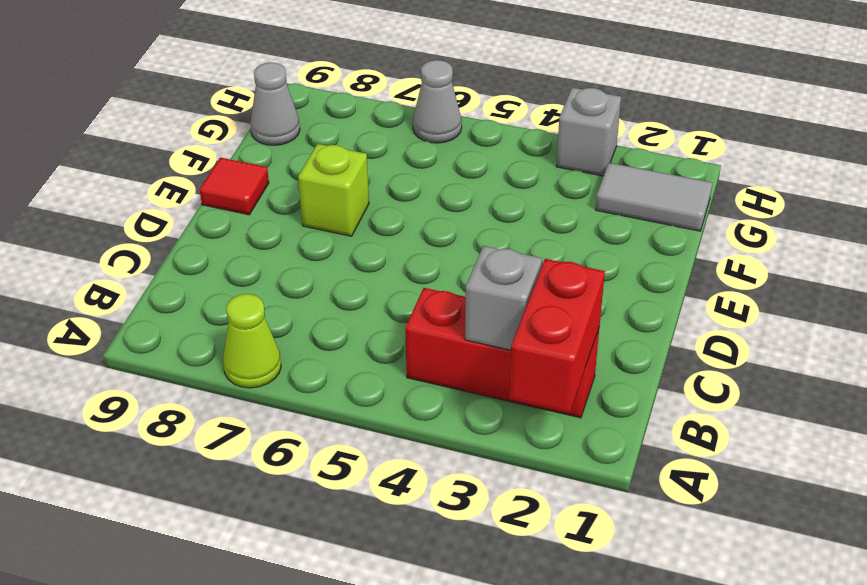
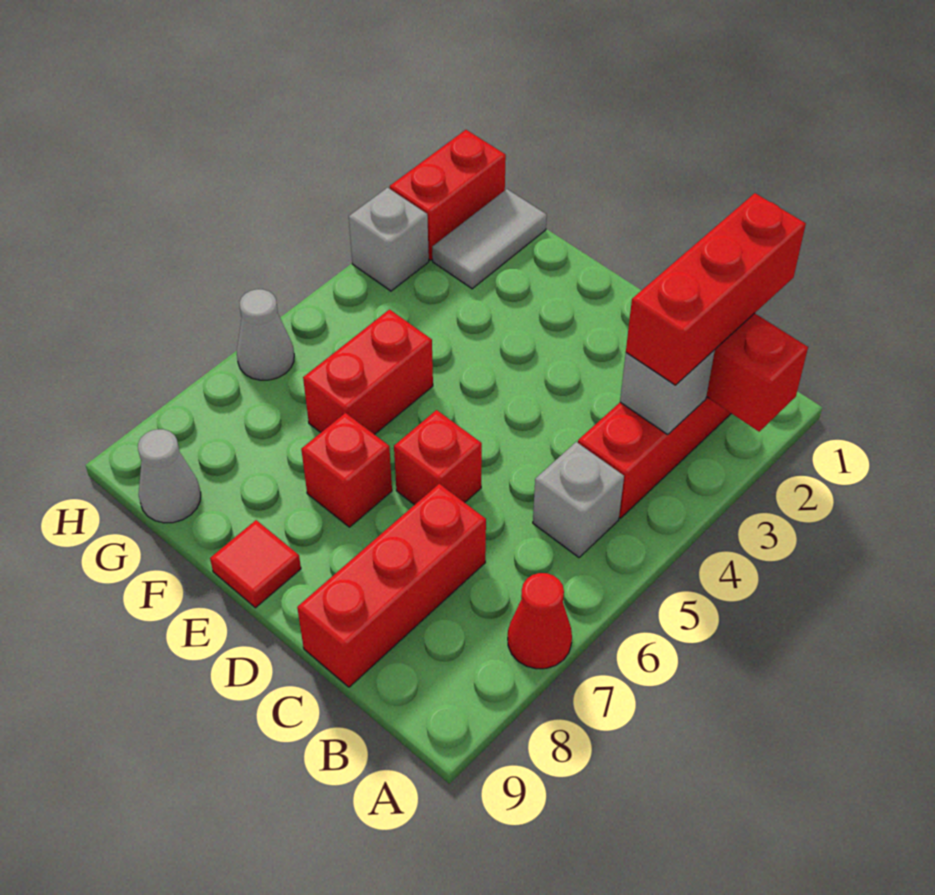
lime cone A7 level 1 -> red cone A7 level 1
none -> red brick B1:B3 level 3
none -> grey brick B5 level 1
none -> red brick C7:C9 level 1
none -> red brick D6 level 1
lime brick E7 level 1 -> red brick E7 level 1
none -> red brick F5:F6 level 1
none -> red brick H1:H2 level 1

